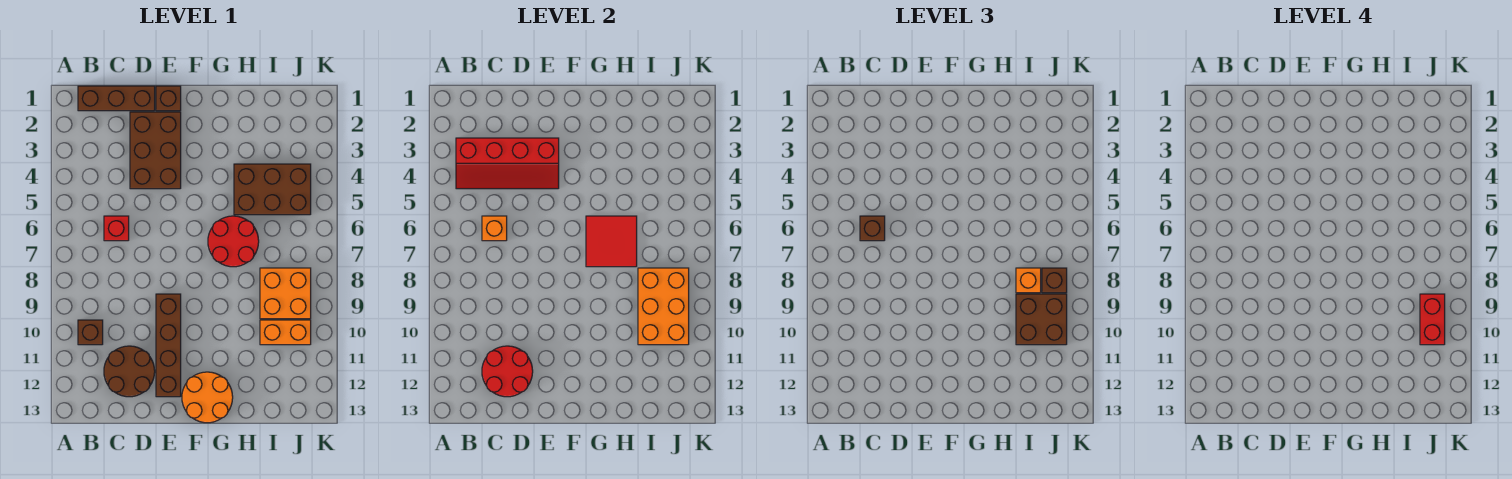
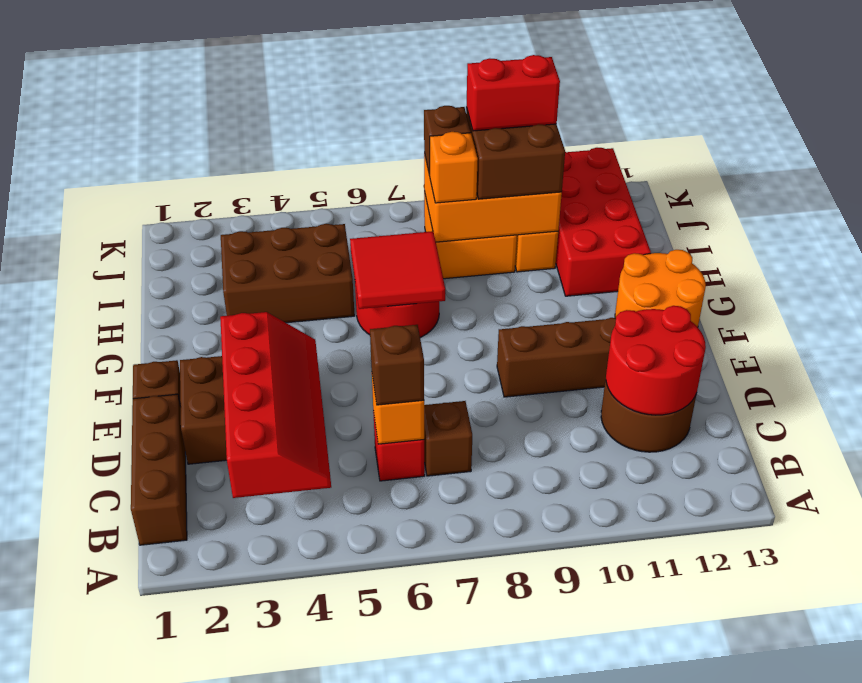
brown brick B10 level 1 -> brown brick C7 level 1
brown brick H4:J5 level 1 -> brown brick H3:I5 level 1
none -> red brick H11:K12 level 1

